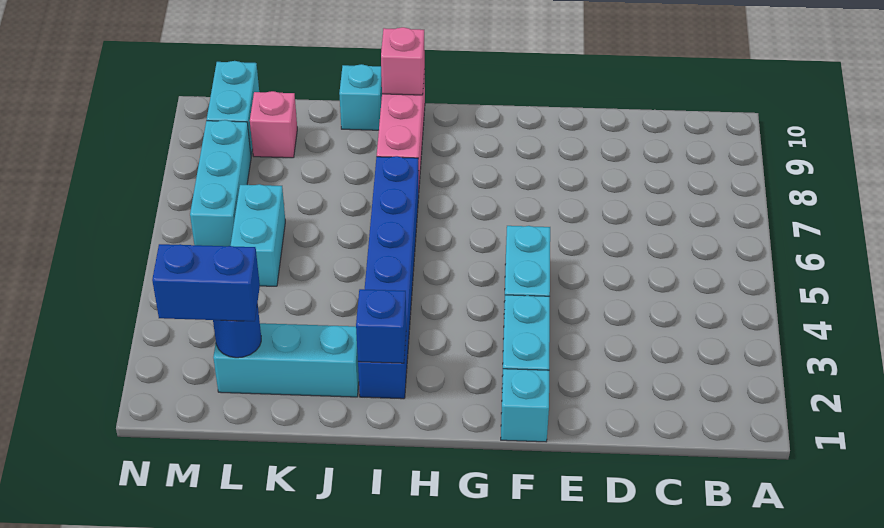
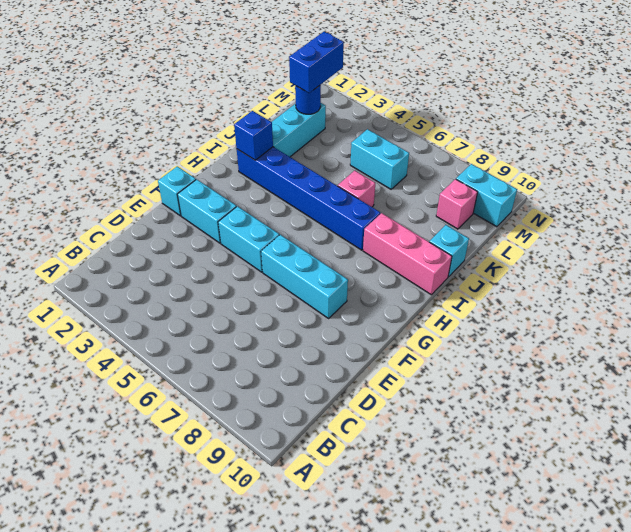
pink brick I10 level 2 -> pink brick J6 level 1
cyan brick M6:M8 level 1 -> cyan brick F6:F8 level 1

